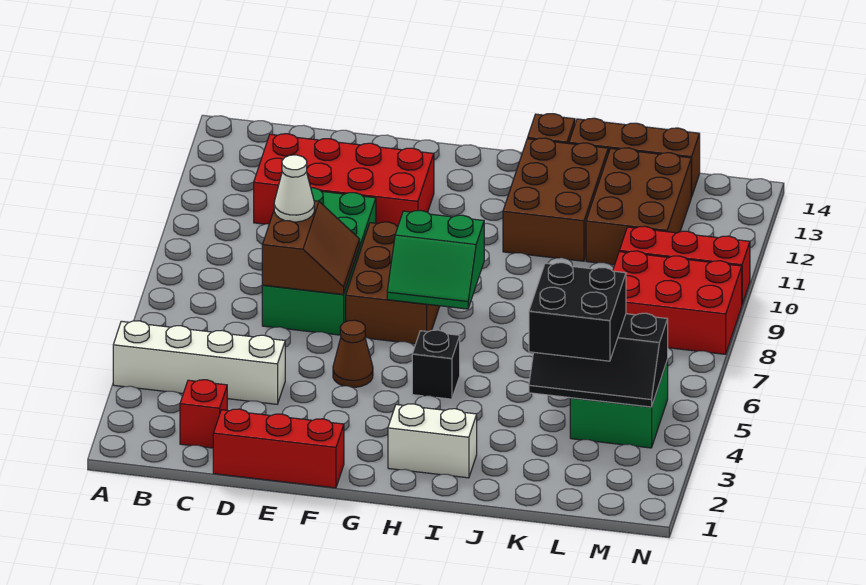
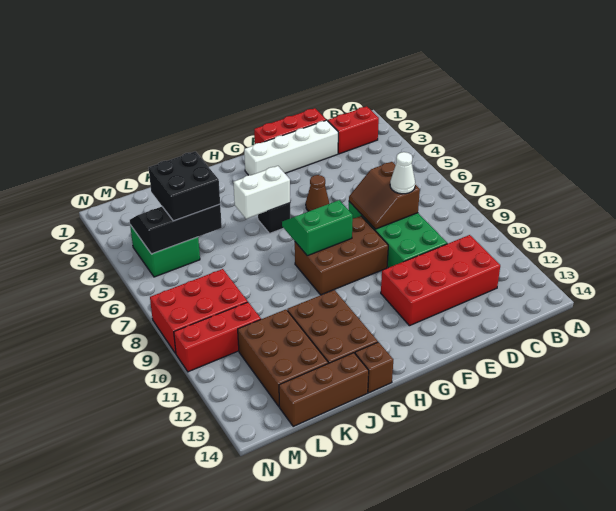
white brick A4:D4 level 1 -> white brick D2:G2 level 1
red brick C2 level 1 -> red brick B2:C2 level 1
brown brick F7:G9 level 1 -> brown brick F8:H9 level 1
white brick H2:I2 level 1 -> white brick H5:I5 level 2

